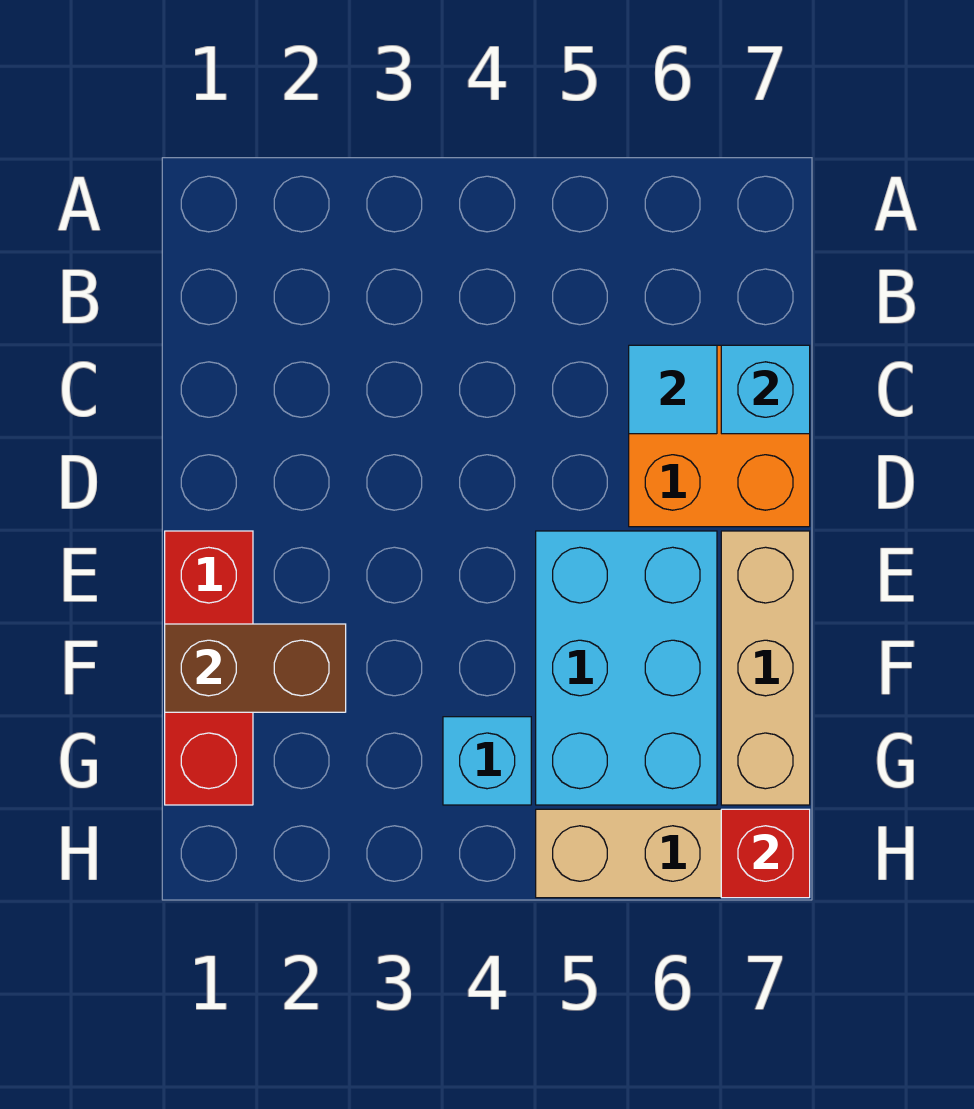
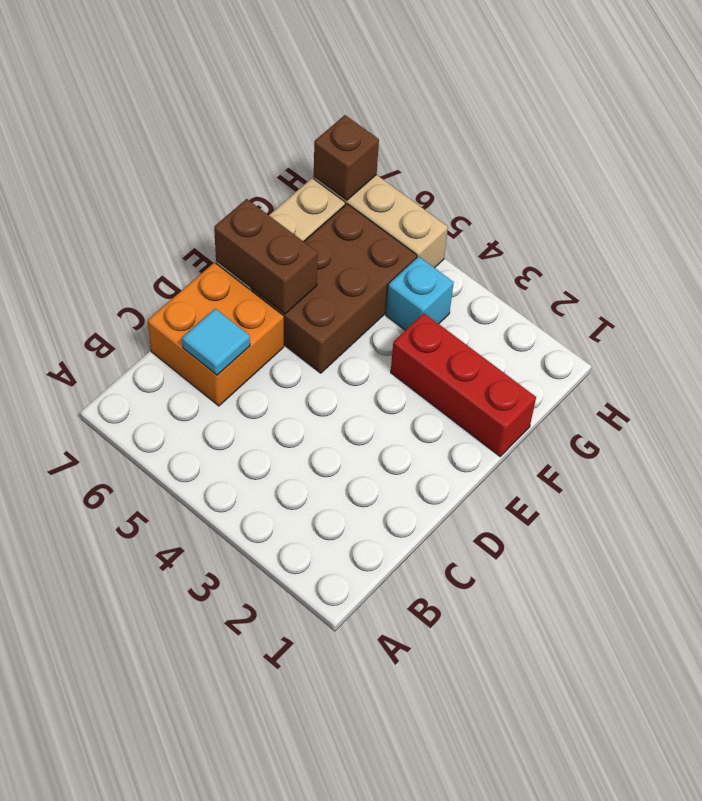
cyan brick C7 level 2 -> none
red brick E1:G1 level 1 -> red brick F1:F3 level 1
cyan brick E5:G6 level 1 -> brown brick E5:G6 level 1
brown brick F1:F2 level 2 -> brown brick E6:E7 level 2
red brick H7 level 2 -> brown brick H7 level 2

